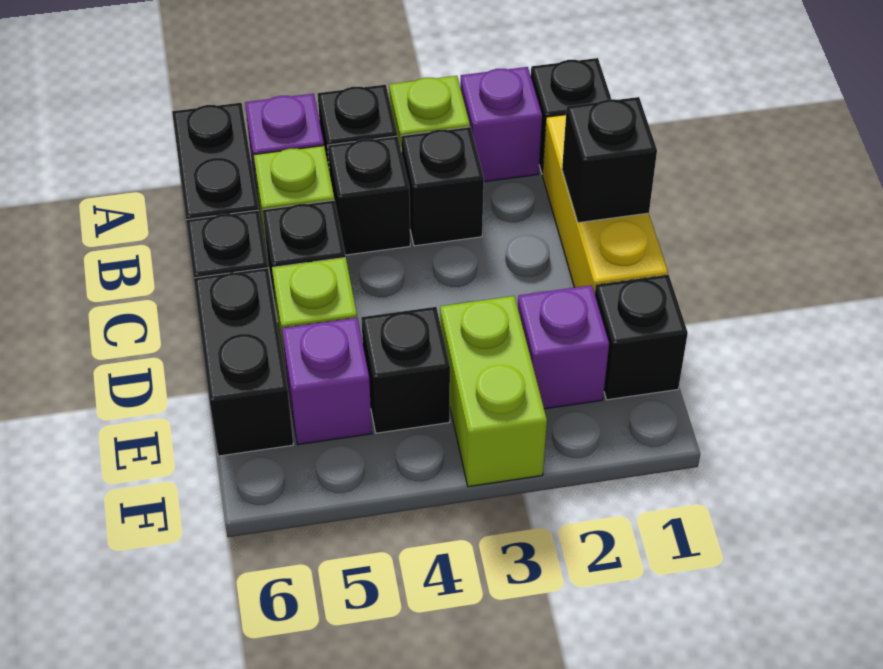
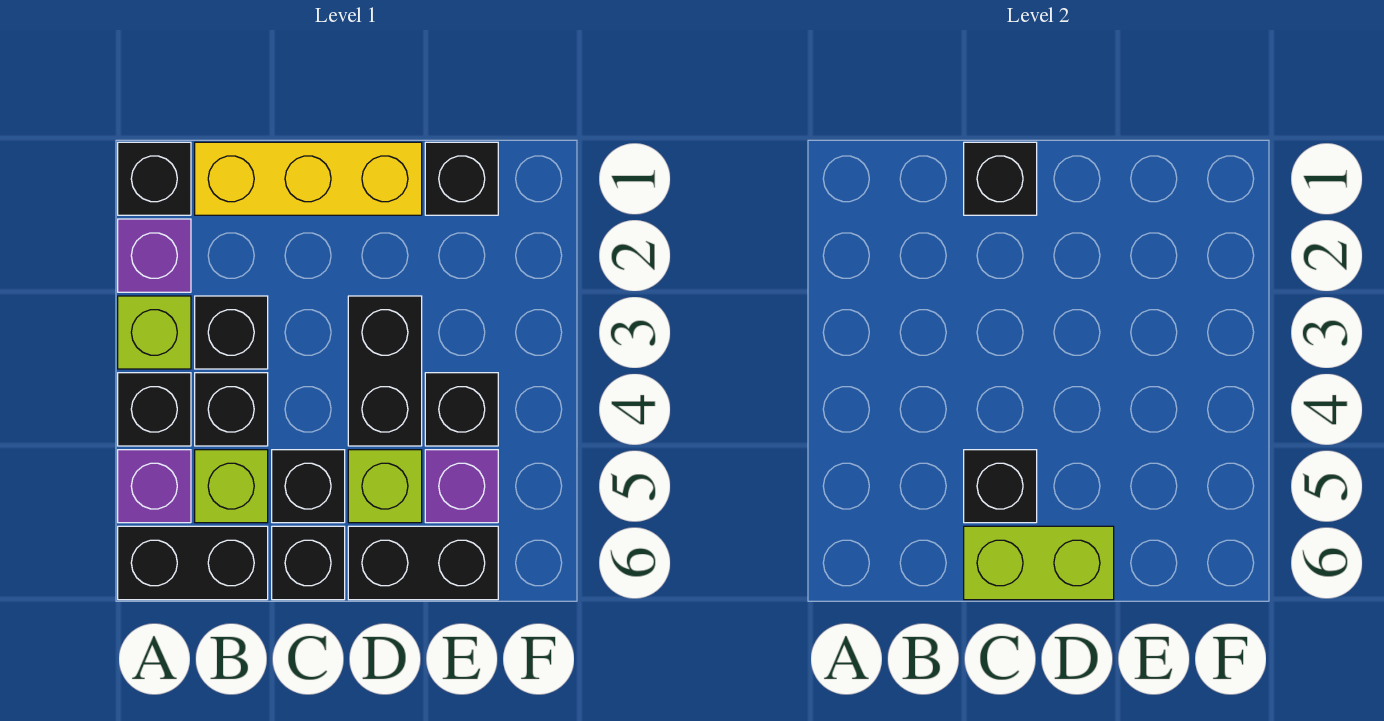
none -> black brick C5 level 2
none -> black brick D3:D4 level 1
purple brick E2 level 1 -> none
lime brick E3:F3 level 1 -> lime brick C6:D6 level 2

